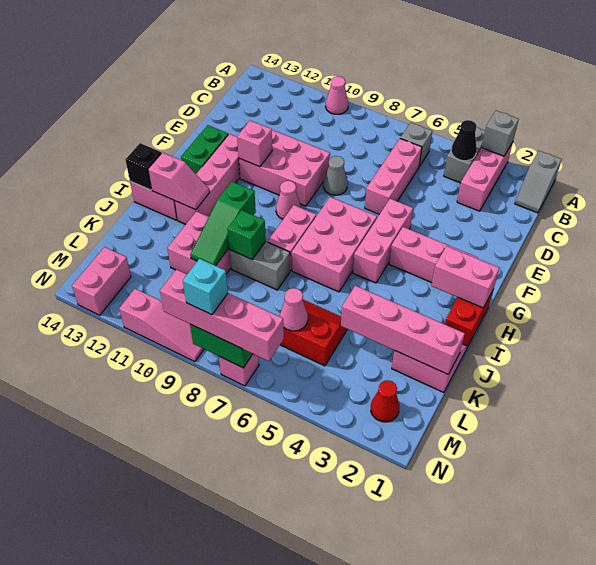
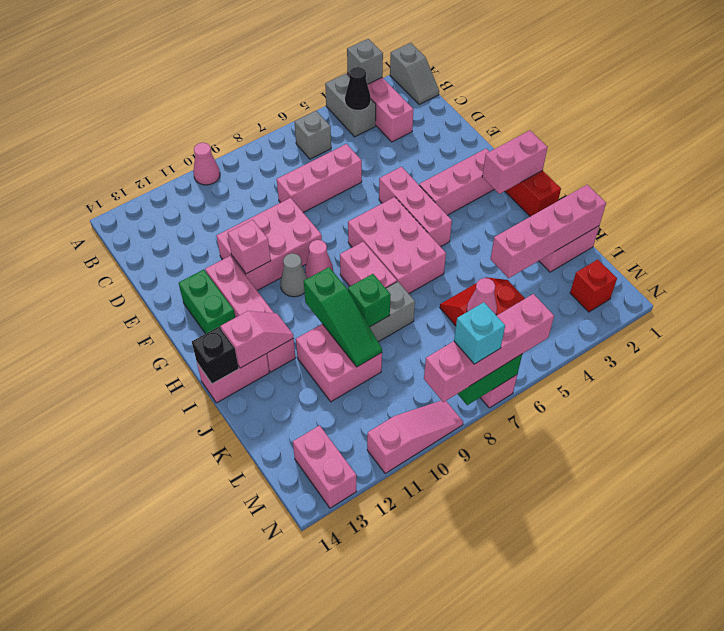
pink brick C6:E6 level 1 -> pink brick D6:D8 level 1
grey cone E8 level 1 -> grey cone G10 level 1
red cone M2 level 1 -> red brick M2 level 1

